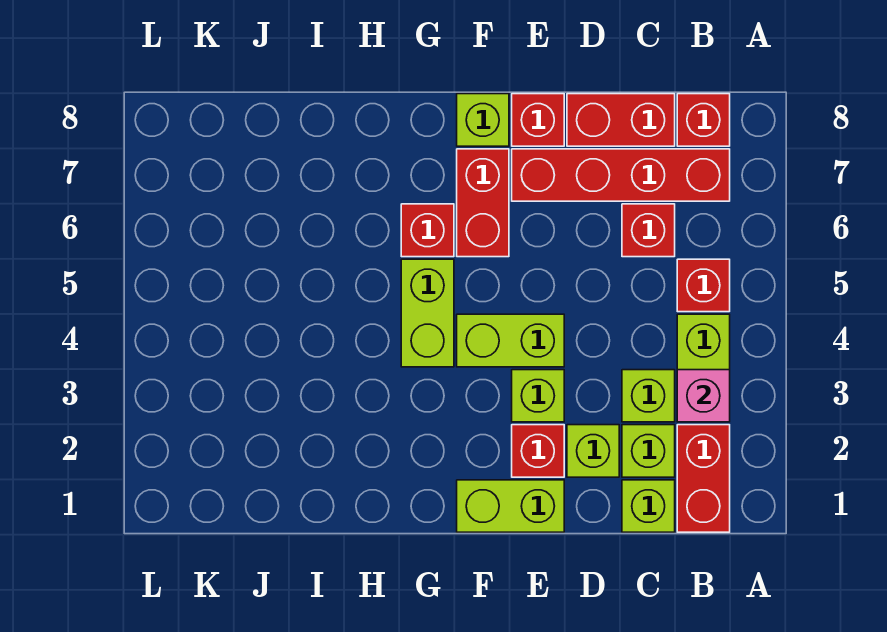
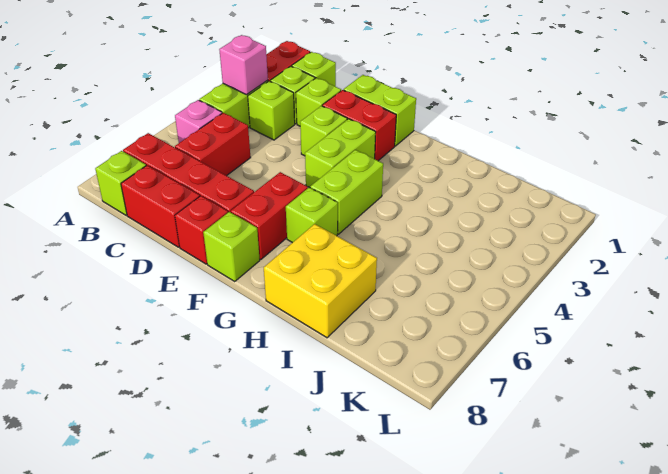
red brick B5 level 1 -> pink brick B5 level 1
red brick B8 level 1 -> lime brick B8 level 1
red brick C6 level 1 -> red brick C5:C6 level 1
red brick E2 level 1 -> red brick E2:F2 level 1
lime brick E4:F4 level 1 -> lime brick F3:F4 level 1
red brick G6 level 1 -> lime brick G6 level 1
none -> yellow brick H7:I8 level 1

